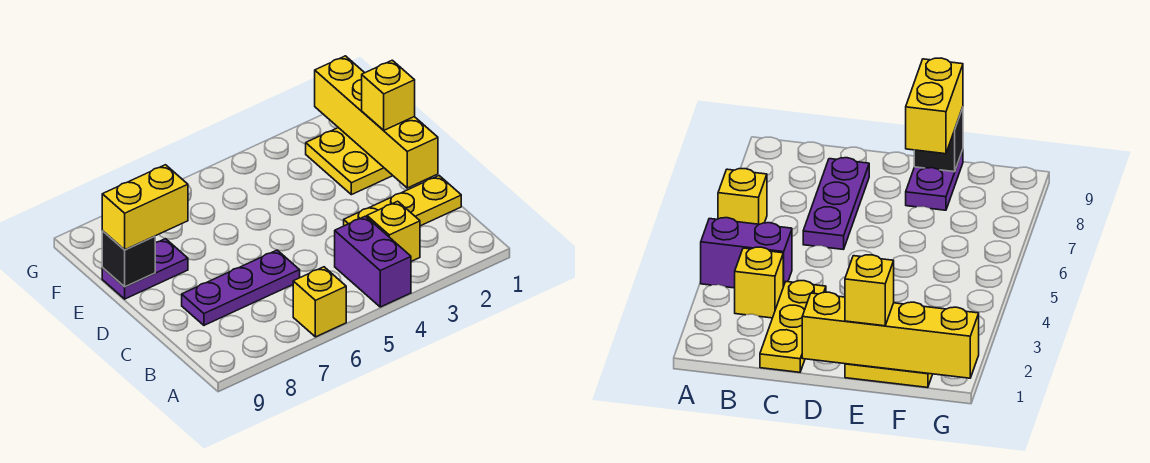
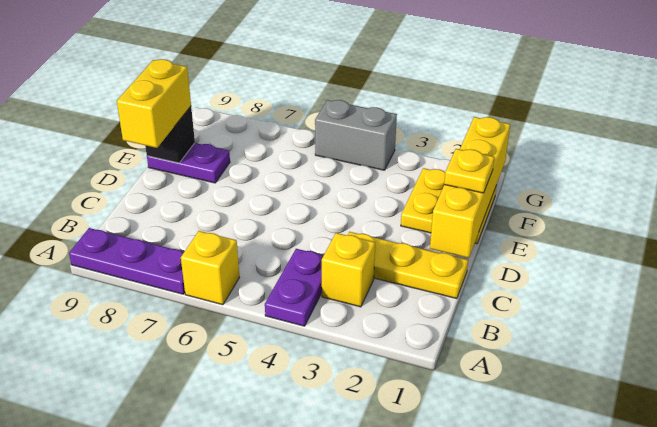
purple brick A4:B4 level 1 -> purple plate A4:B4 level 1
purple plate C6:C8 level 1 -> purple plate A7:A9 level 1
yellow brick E1 level 3 -> yellow plate E1 level 3
yellow brick E8:E9 level 3 -> yellow brick D9:E9 level 3
none -> grey brick G4:G5 level 1

